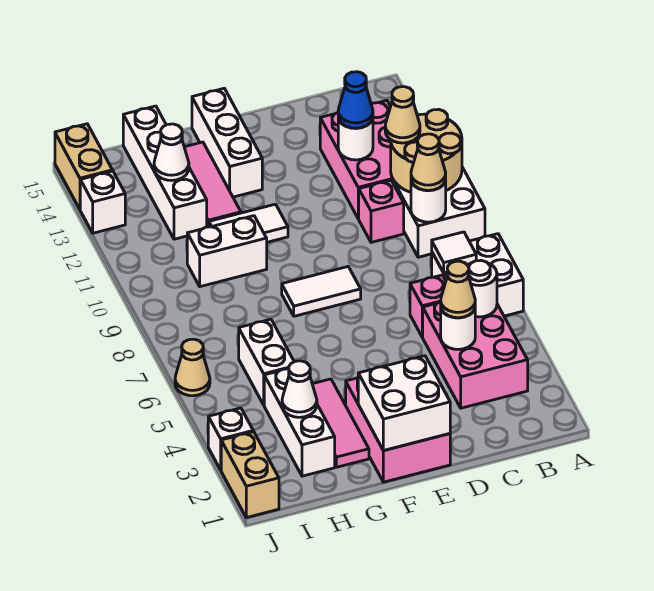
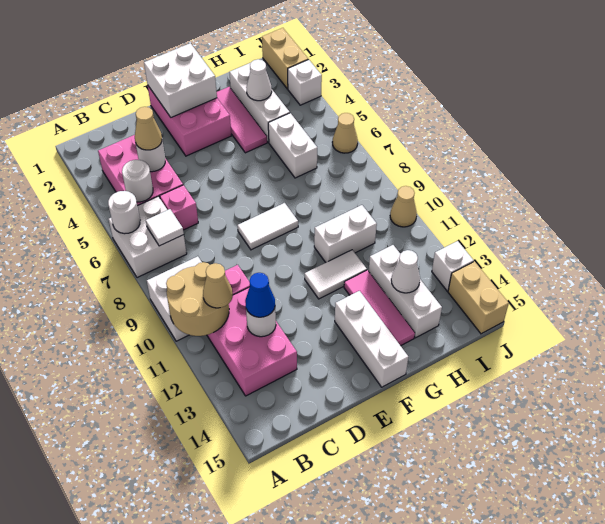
white round brick B9 level 2 -> white round brick A6 level 2
tan cone B9 level 3 -> tan cone J10 level 1
white brick H12:H15 level 1 -> white brick H12:H14 level 1

